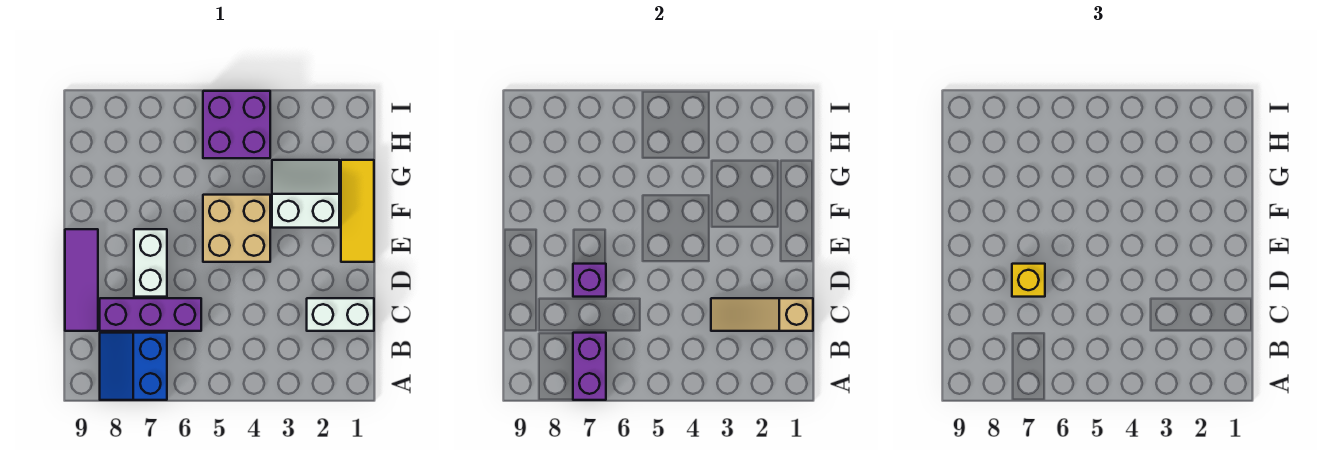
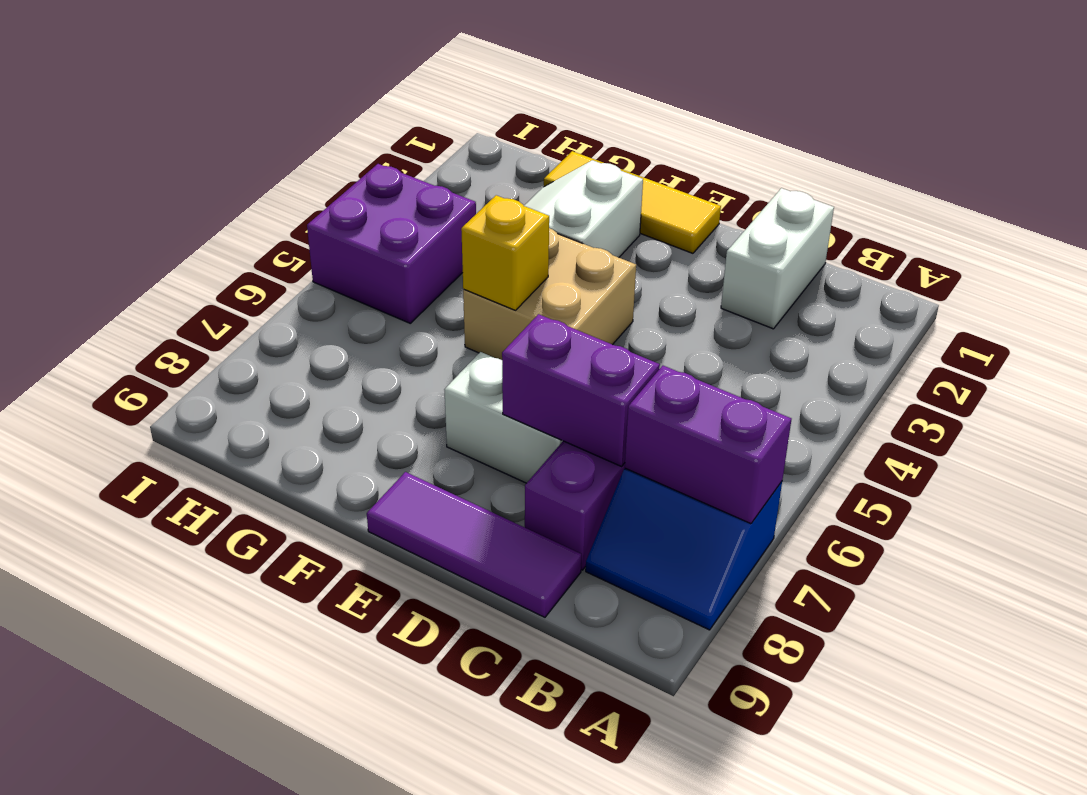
tan slope C1:C3 level 2 top 1 -> none
purple brick D7 level 2 -> purple brick C7:D7 level 2
yellow brick D7 level 3 -> yellow brick F5 level 2

